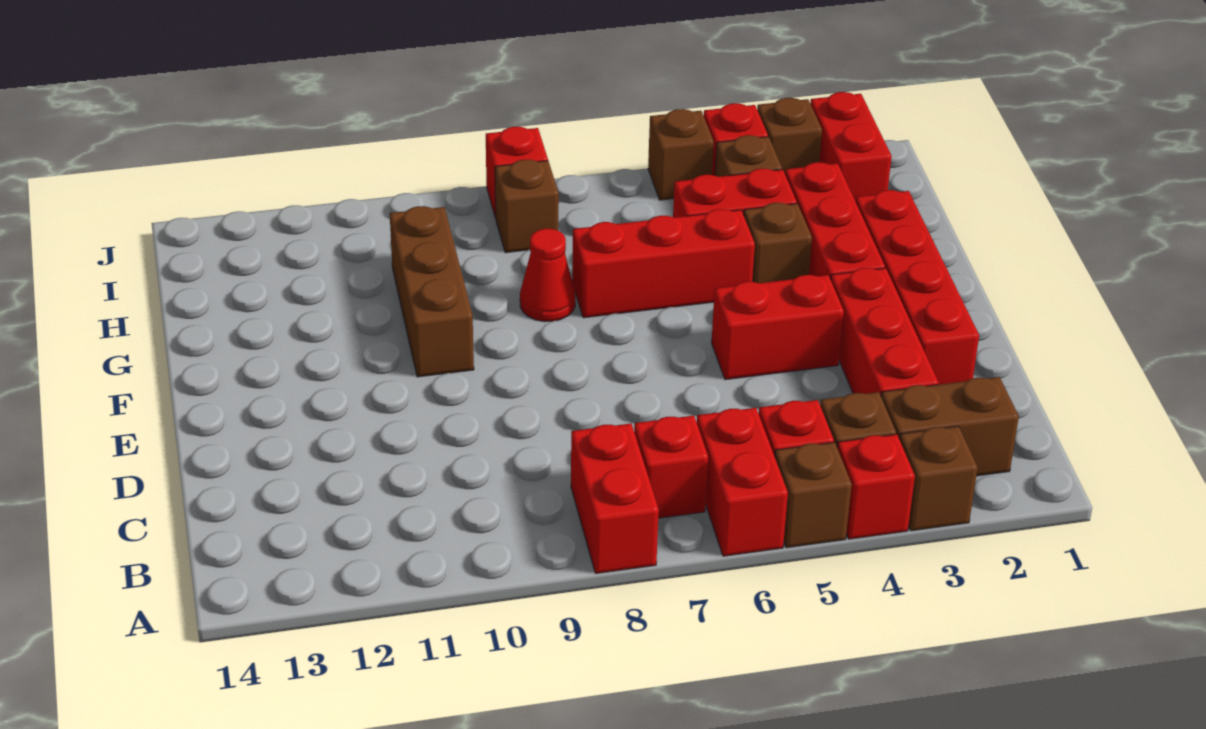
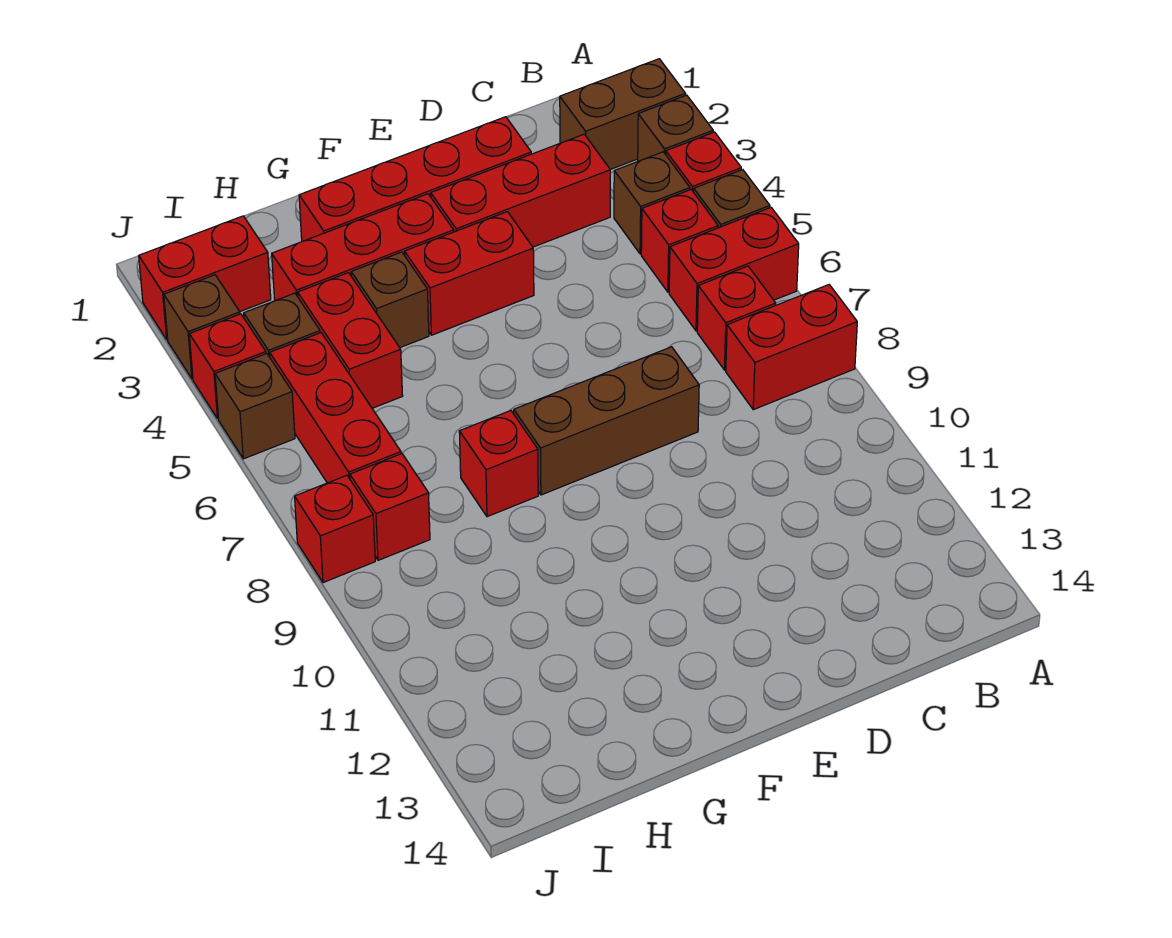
brown brick B2:B3 level 1 -> brown brick A2:B2 level 1
red brick E4:E5 level 1 -> red brick E4:F4 level 1
brown brick F10:H10 level 1 -> brown brick D8:F8 level 1
red brick G5:G7 level 1 -> red brick I5:I7 level 1
red cone G8 level 1 -> red brick G8 level 1
brown brick I8 level 1 -> red brick I8 level 1

